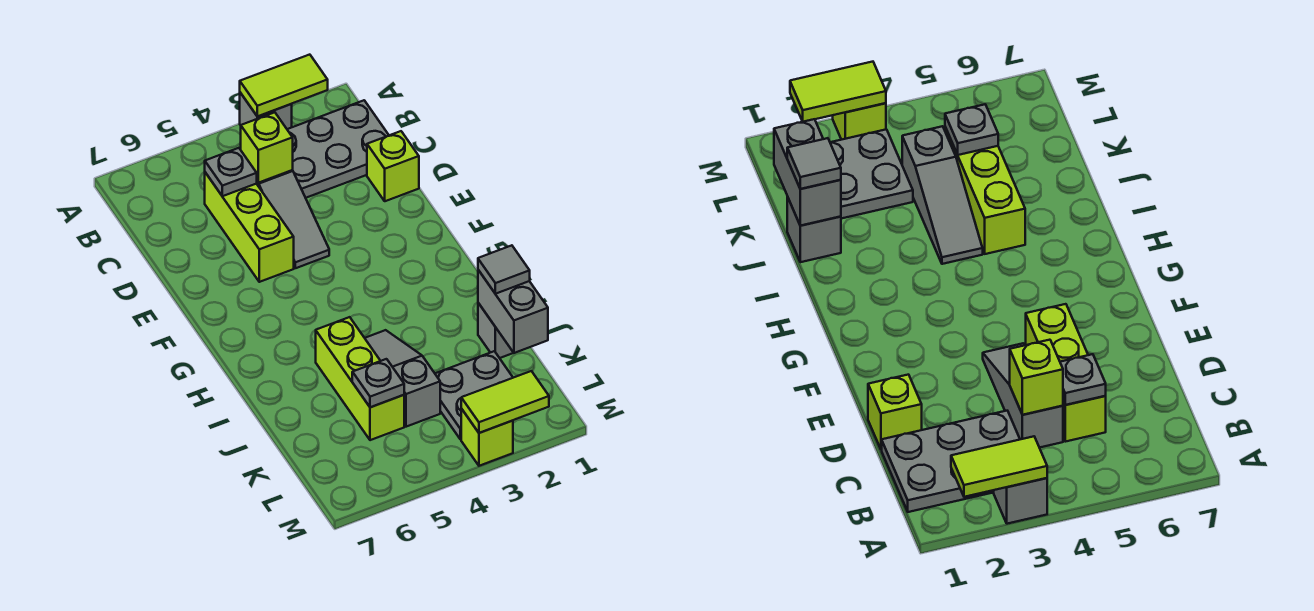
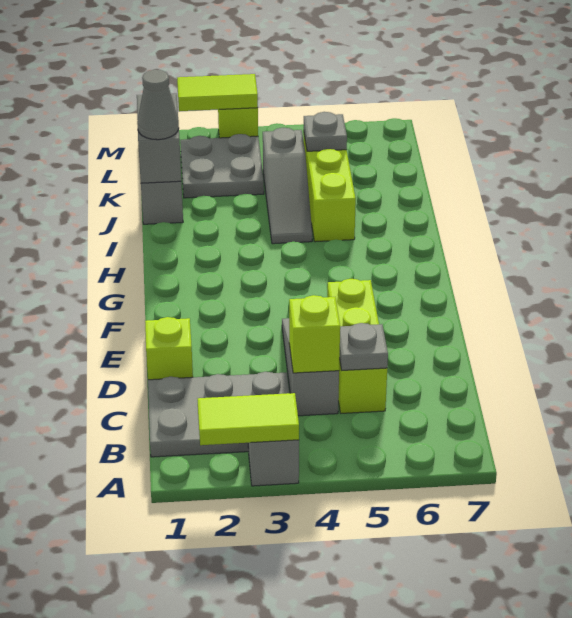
grey tile J1 level 3 -> grey cone J1 level 3

